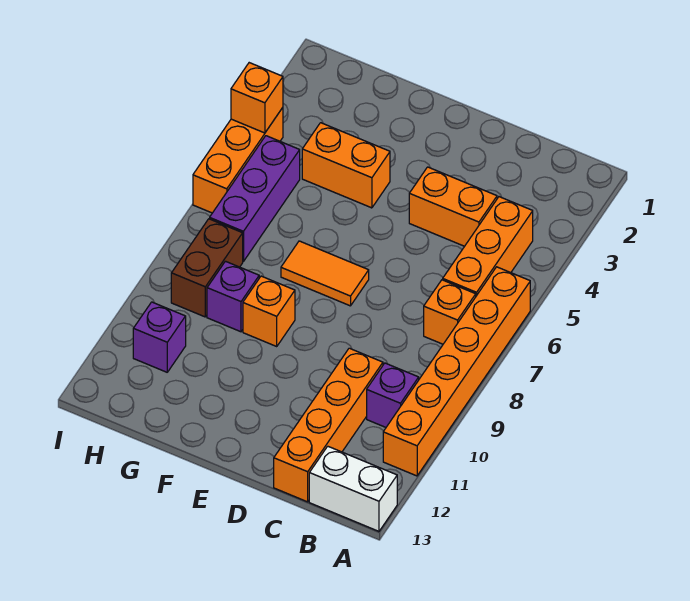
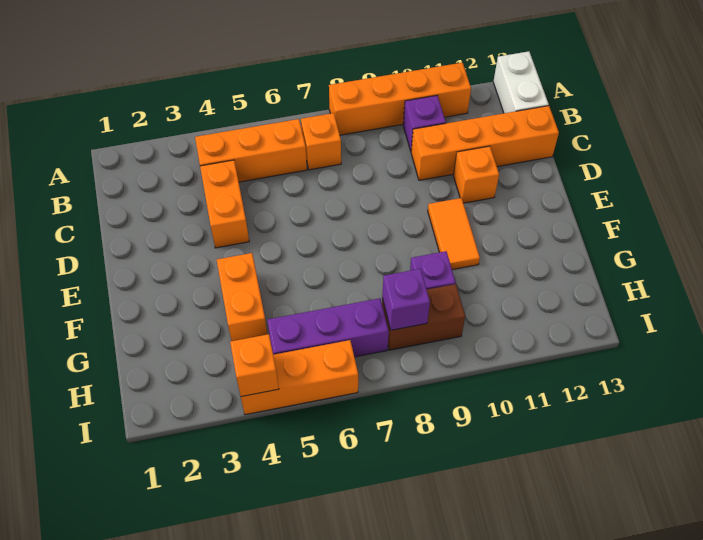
orange brick A6:A11 level 1 -> orange brick A8:A11 level 1
orange tile E7:F7 level 1 -> orange tile E10:F10 level 1
orange brick F9 level 1 -> orange brick D11 level 1
purple brick H11 level 1 -> purple brick H8 level 2

